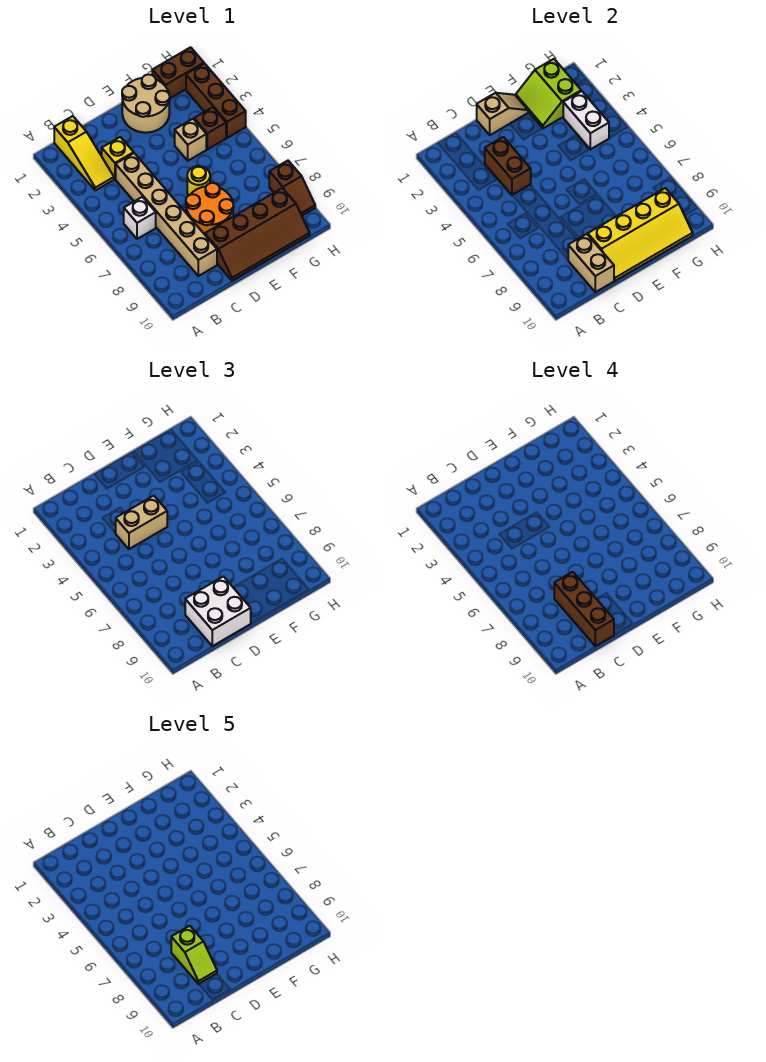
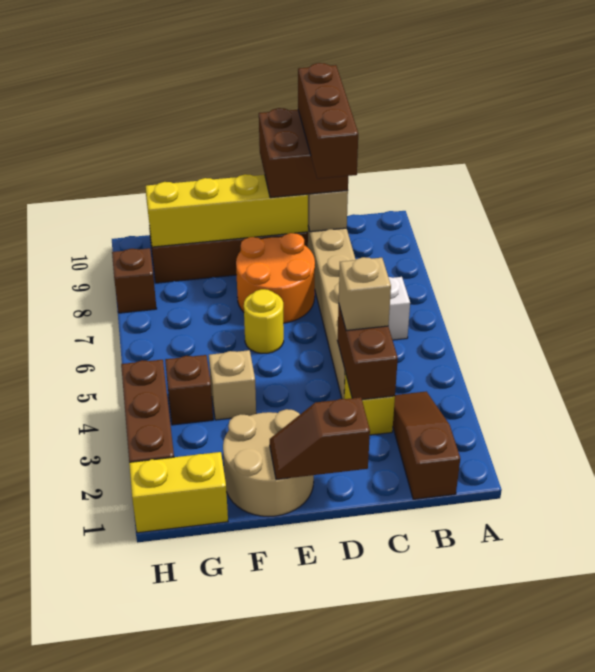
yellow slope B1:B3 level 1 top 1 -> brown slope B1:B3 level 1 top 1
tan brick C4:D4 level 3 -> tan brick C4 level 3
lime slope C8:C9 level 5 top 8 -> none
white brick C9:D10 level 3 -> brown brick C9:D10 level 3
tan slope D1:E1 level 2 top D -> brown slope D1:E1 level 2 top D
lime slope F1:G2 level 2 top G -> none
brown brick G1:H1 level 1 -> yellow brick G1:H1 level 1
white brick G3:G4 level 2 -> none

